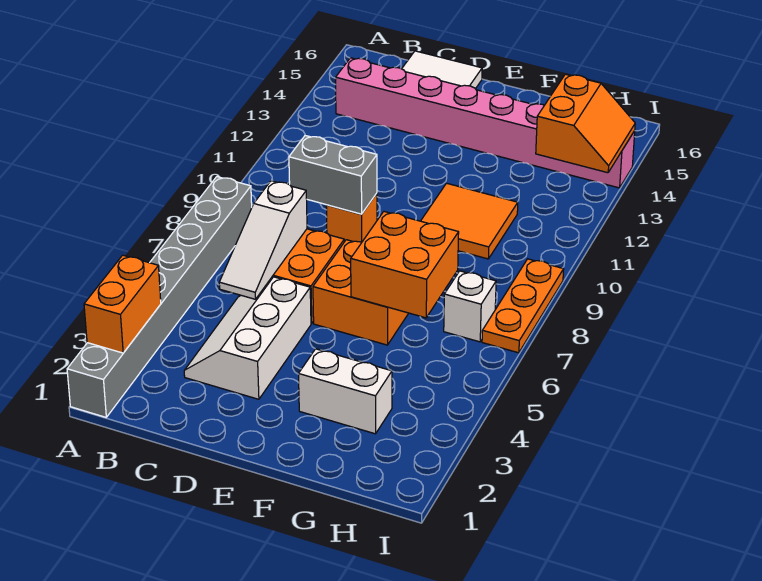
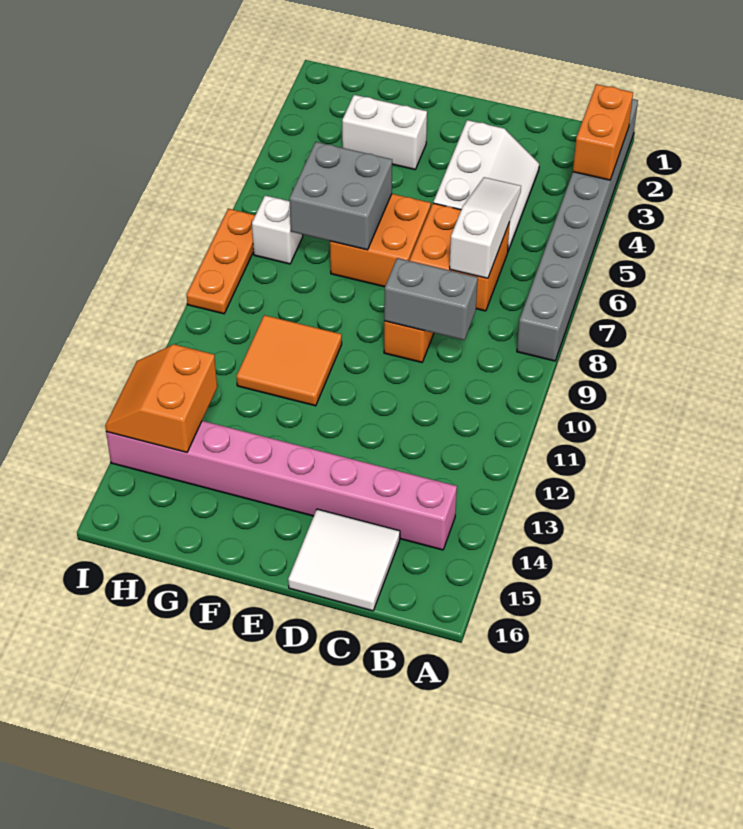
orange brick F6:G7 level 2 -> grey brick F6:G7 level 2

